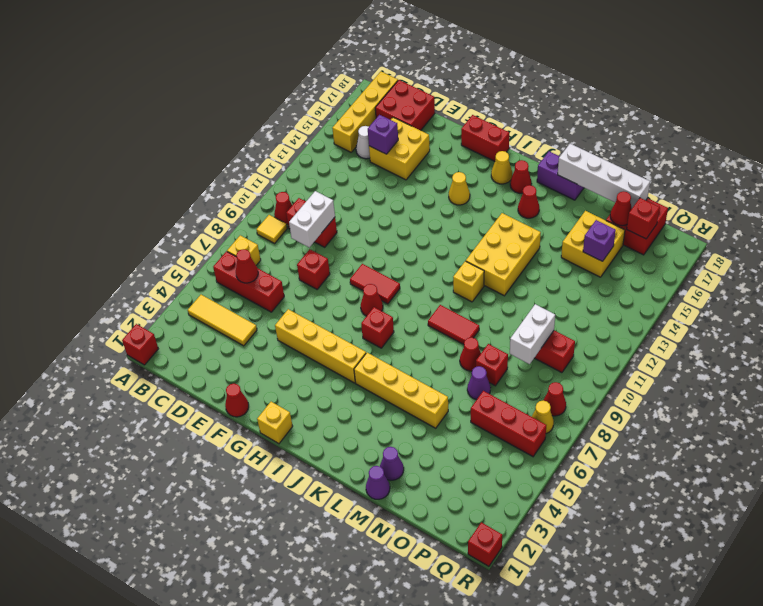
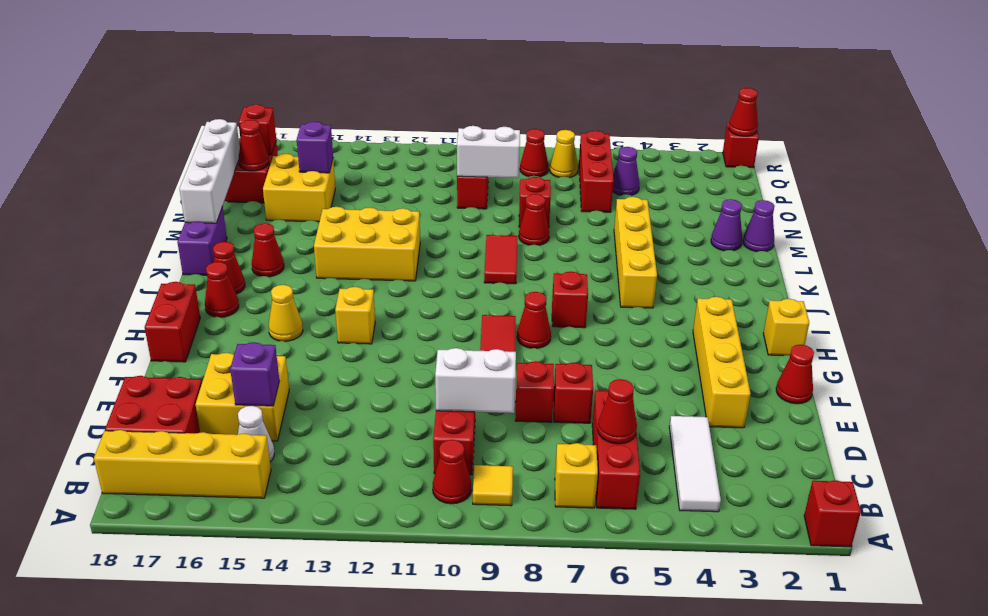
yellow tile B4:D4 level 1 -> white tile B4:D4 level 1
none -> red brick E7 level 1
yellow brick F5:I5 level 1 -> yellow brick E3:H3 level 1
yellow cone I17 level 1 -> red cone I17 level 1
yellow brick K11 level 1 -> yellow brick H13 level 1
purple cone N7 level 1 -> purple cone P5 level 1
none -> red cone R1 level 2

